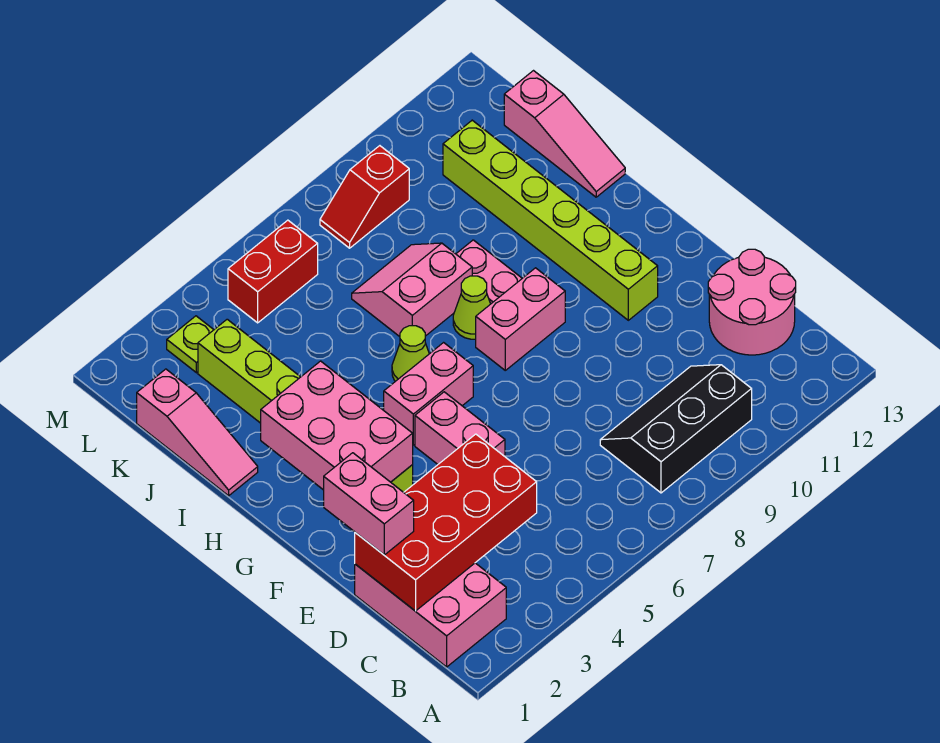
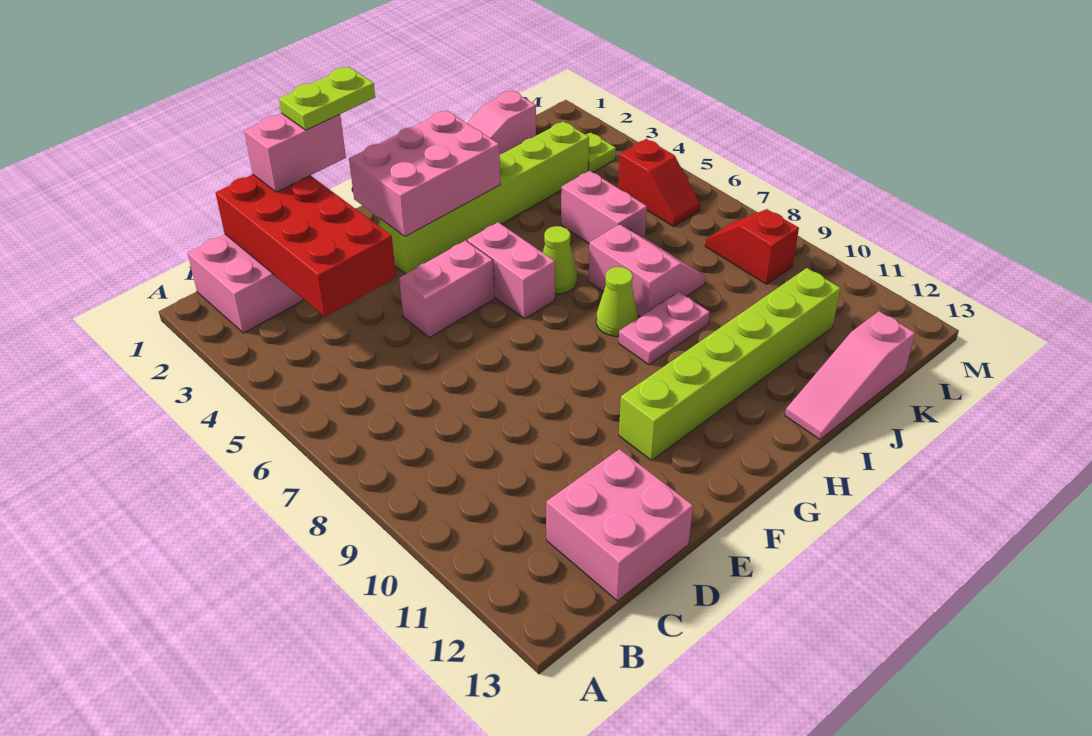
black slope B8:C10 level 1 top B -> none
pink round brick C12:D13 level 1 -> pink brick C12:D13 level 1
none -> lime plate E1:F1 level 4
pink brick G8:G9 level 1 -> pink brick J5:J6 level 1
red brick L5:L6 level 1 -> red slope L5:L6 level 1 top 5

